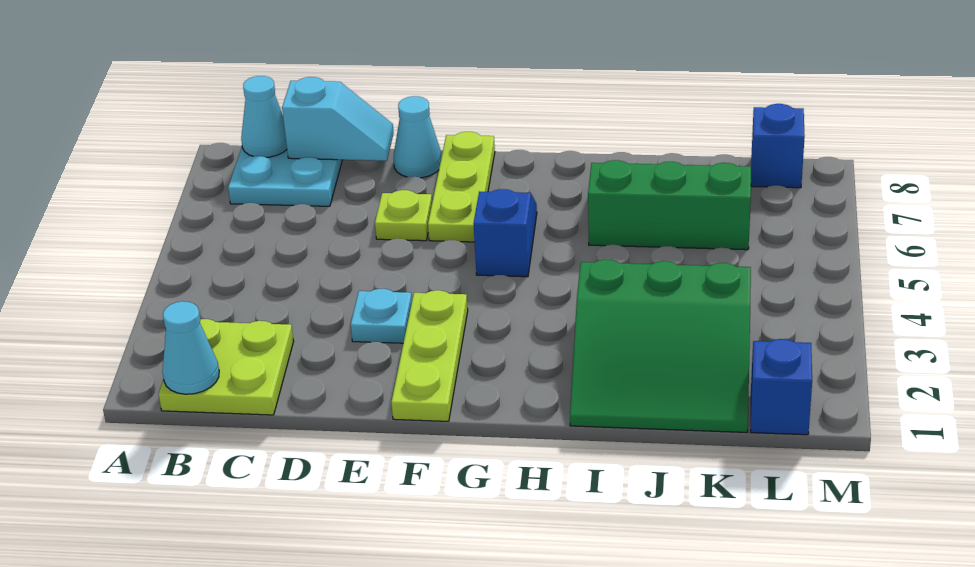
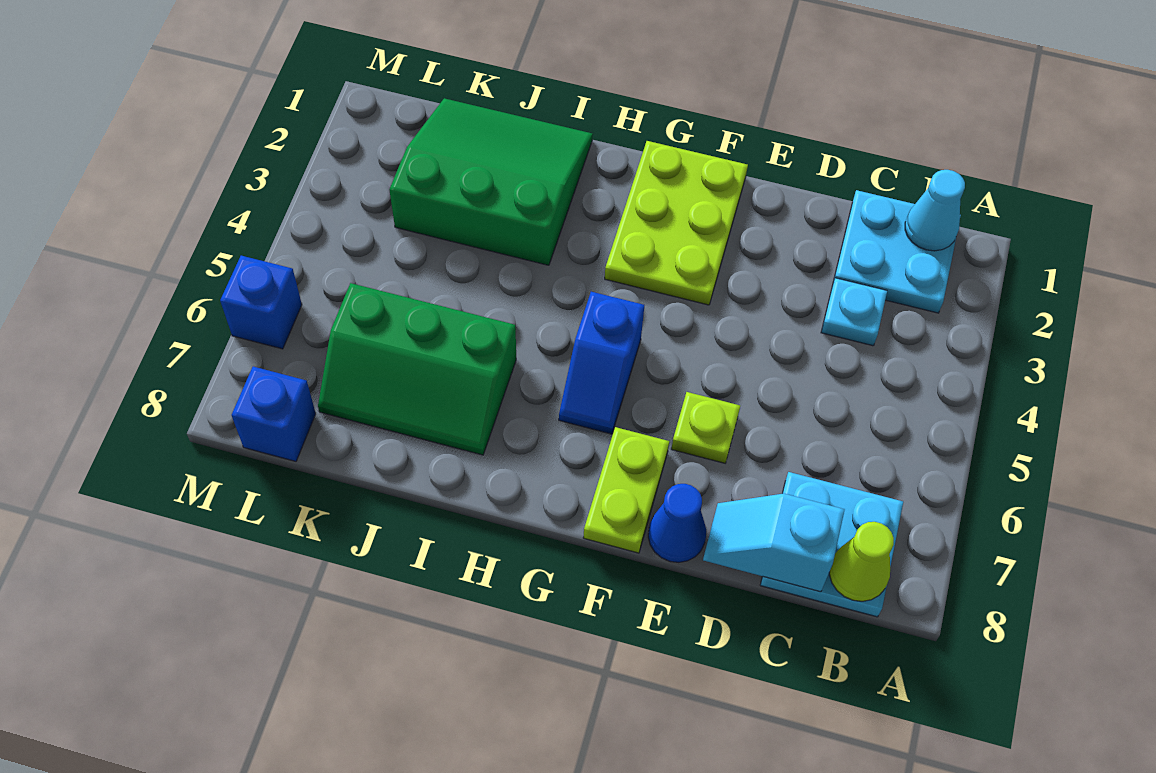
lime plate B1:C2 level 1 -> cyan plate B1:C2 level 1
cyan cone B8 level 2 -> lime cone B8 level 2
cyan plate E3 level 1 -> cyan plate C3 level 1
cyan cone E8 level 1 -> blue cone E8 level 1
lime plate F1:F3 level 1 -> lime plate F1:G3 level 1
lime plate F6:F8 level 1 -> lime plate F7:F8 level 1
blue brick L1 level 1 -> blue brick M6 level 1

